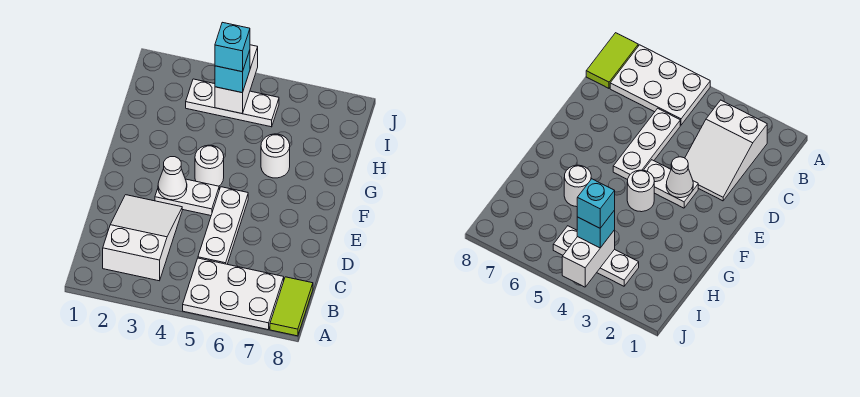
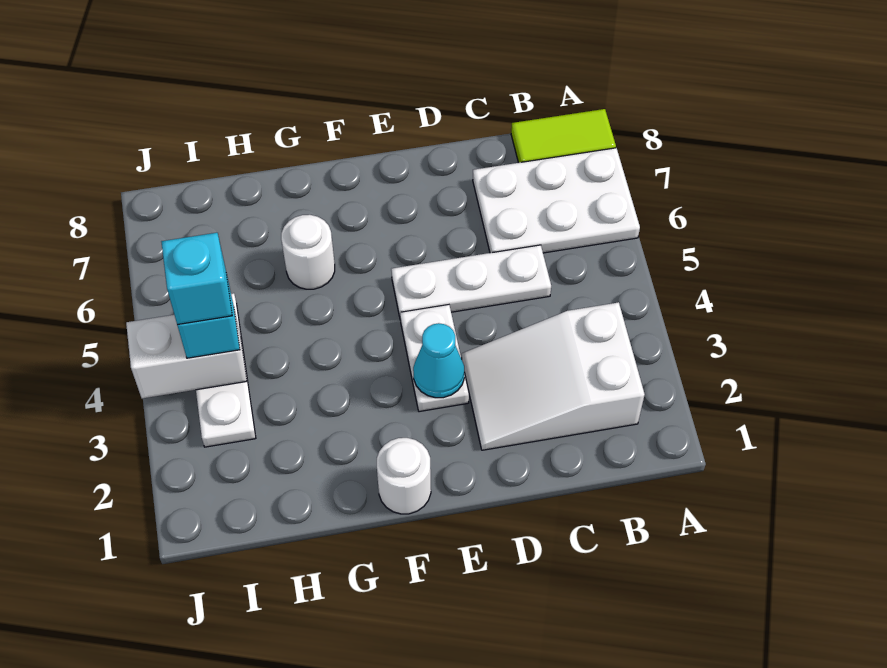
white plate A5:B7 level 1 -> white plate A6:C7 level 1
white cone E3 level 2 -> cyan cone E3 level 2
white round brick F4 level 1 -> white round brick F1 level 1

